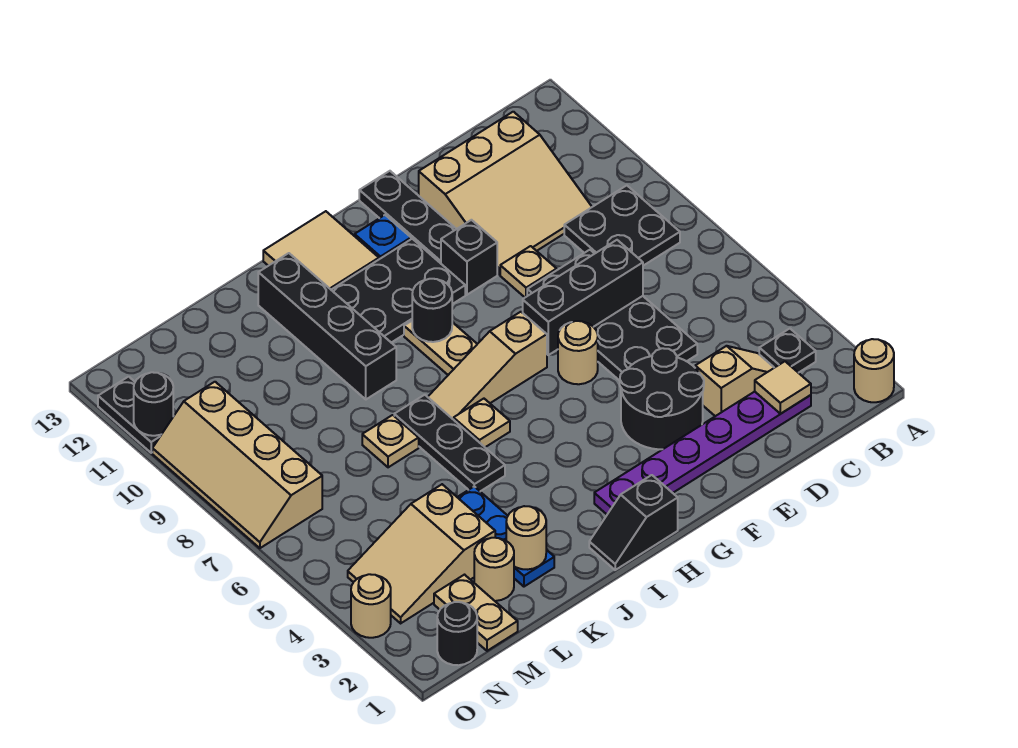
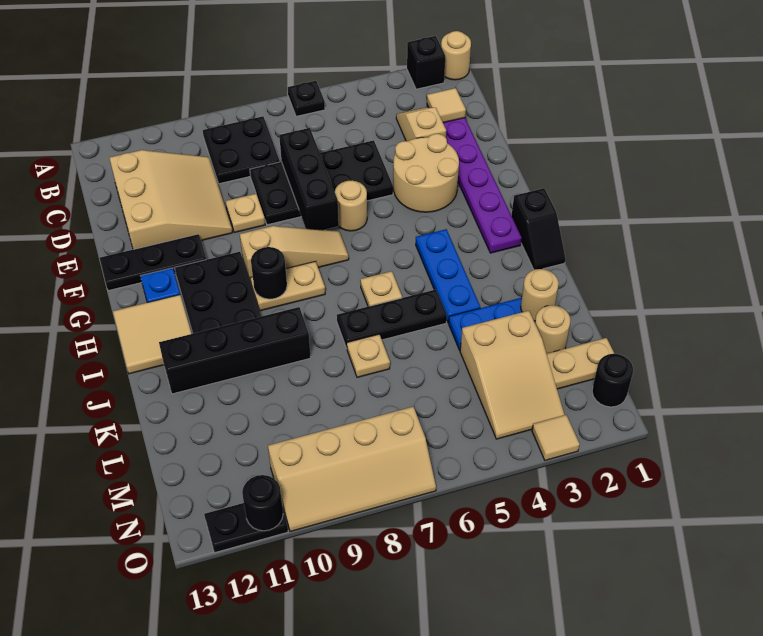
black plate B3 level 1 -> black plate A6 level 1
black round brick E3:F4 level 1 -> tan round brick E3:F4 level 1
black brick F10 level 1 -> black brick A2 level 1
tan slope G7:I7 level 1 top G -> tan slope G7:G9 level 1 top 9
none -> blue plate H4:J4 level 1
tan round brick O3 level 1 -> tan tile O3 level 1

